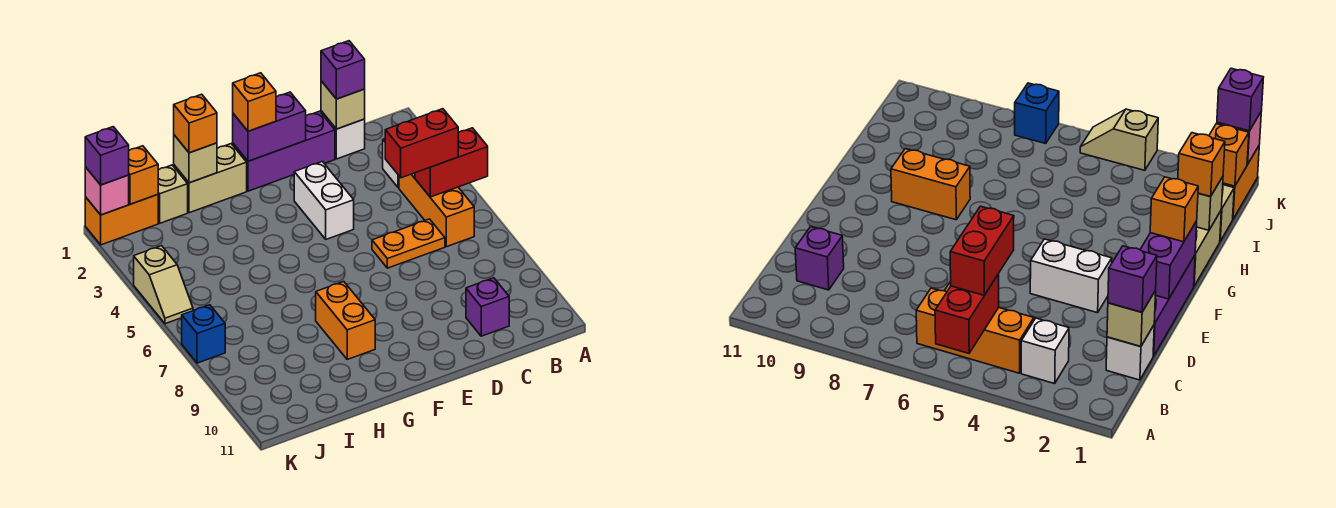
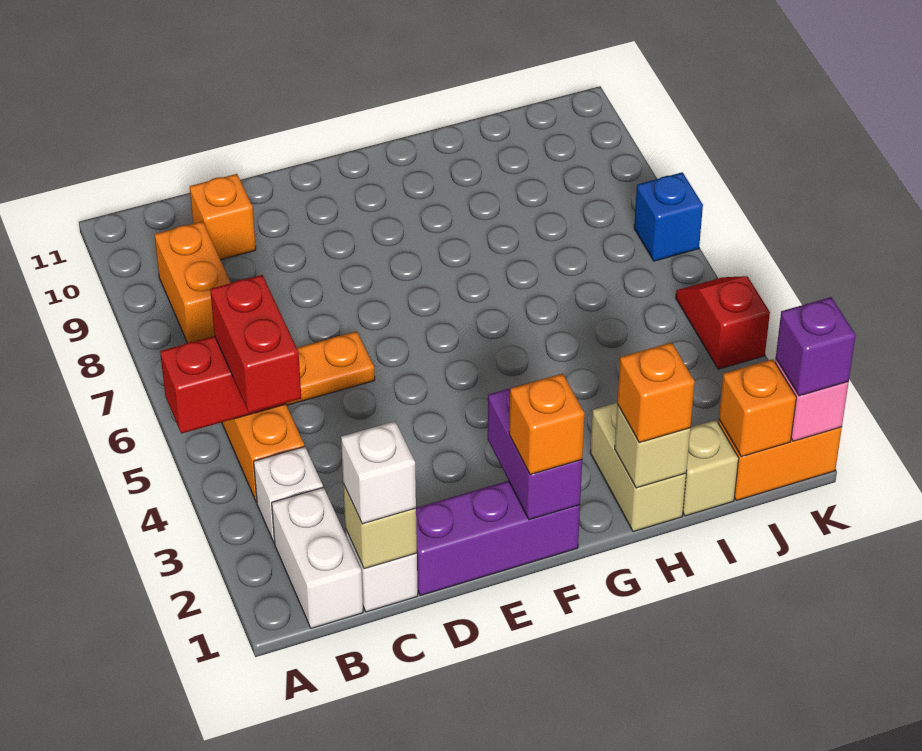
red brick B5:C5 level 3 -> red brick B4:B5 level 3
purple brick C1 level 3 -> white brick C1 level 3
purple brick C10 level 1 -> orange brick C10 level 1
purple brick E1:F1 level 2 -> purple brick F1:F2 level 2
white brick E3:E4 level 1 -> white brick B1:B2 level 1
tan brick G1:H1 level 1 -> tan brick H1:H2 level 1
orange brick G8:G9 level 1 -> orange brick B8:B9 level 1
tan slope K4:K5 level 1 top 4 -> red slope K4:K5 level 1 top 4

